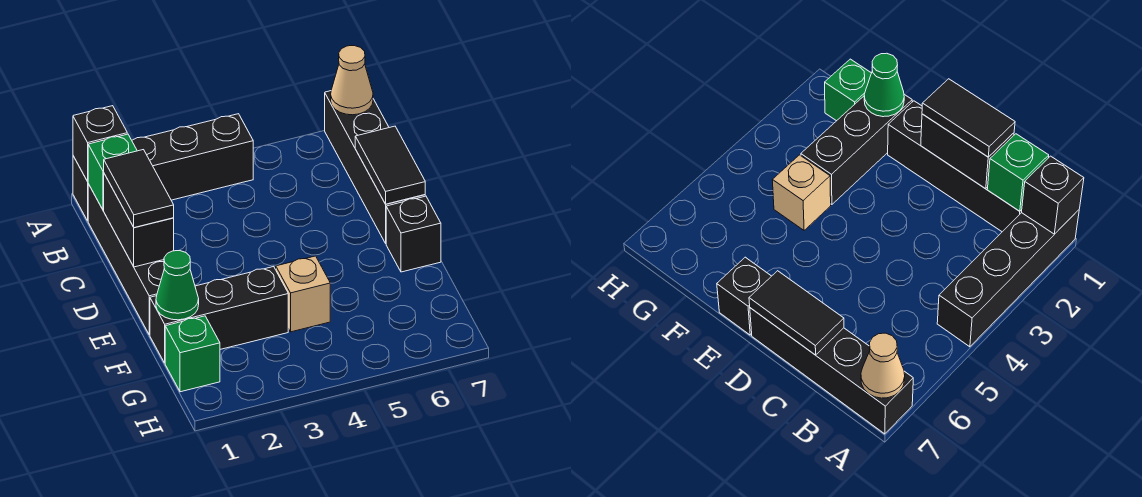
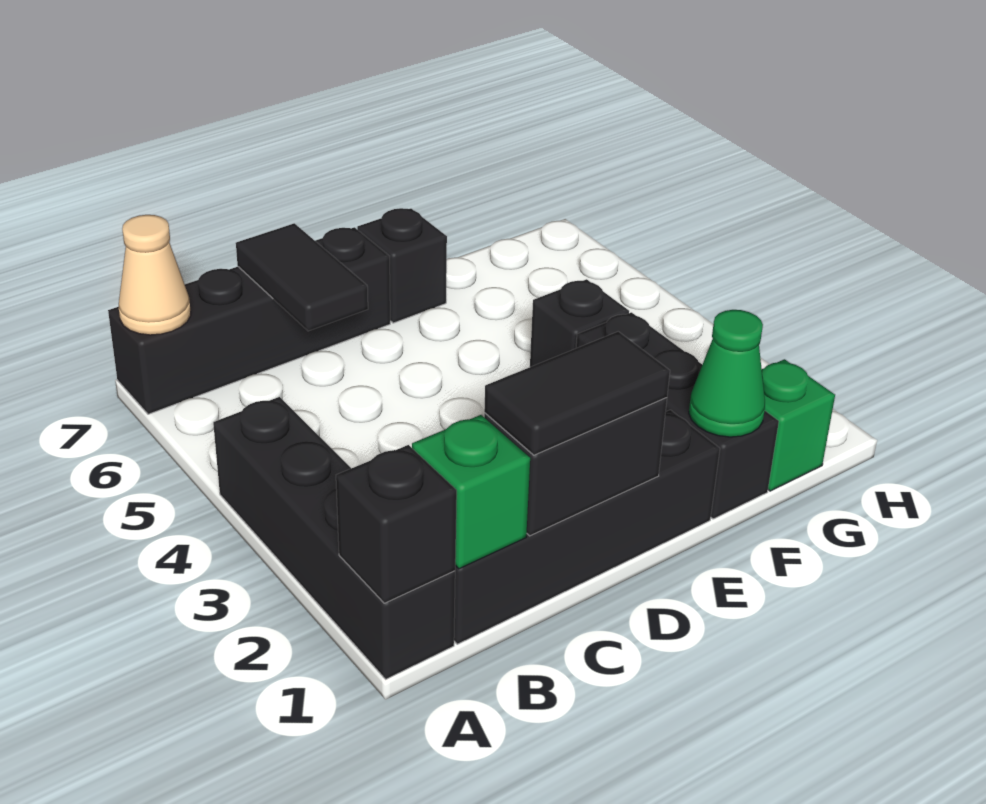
black tile C7:D7 level 2 -> black tile C6:C7 level 2
tan brick F4 level 1 -> black brick F4 level 1

